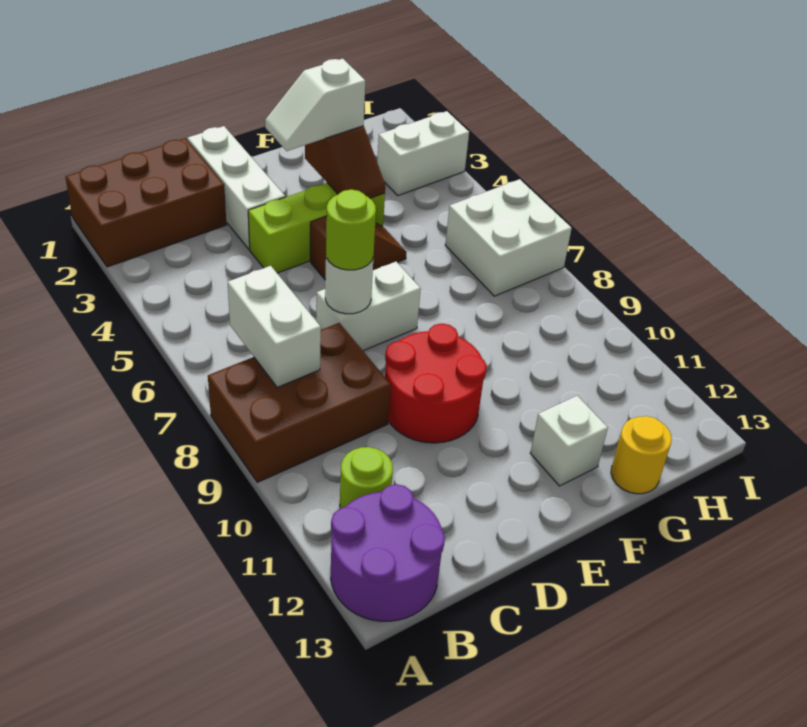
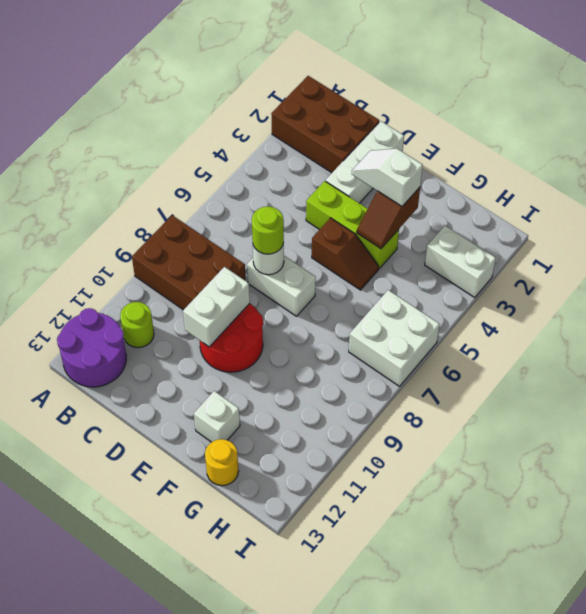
white brick B7:B8 level 2 -> white brick D9:D10 level 2

